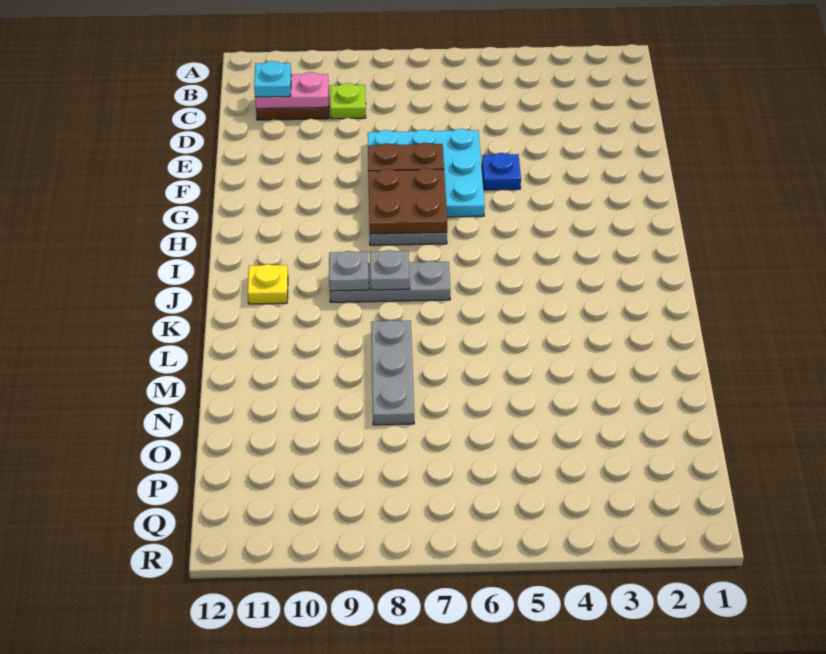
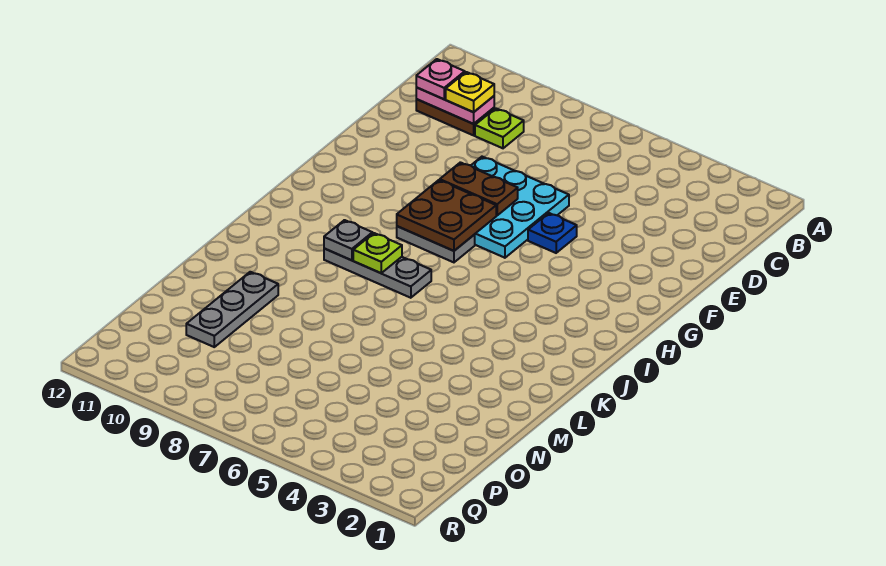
cyan plate C11 level 3 -> pink plate C11 level 3
grey plate J8 level 2 -> lime plate J8 level 2
yellow plate J11 level 1 -> yellow plate C10 level 3
grey plate L8:N8 level 1 -> grey plate M10:O10 level 1

